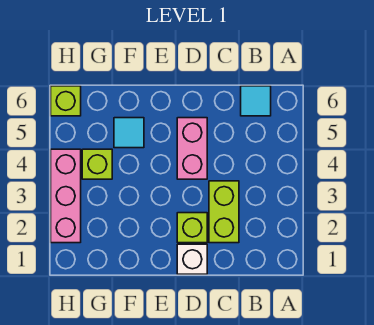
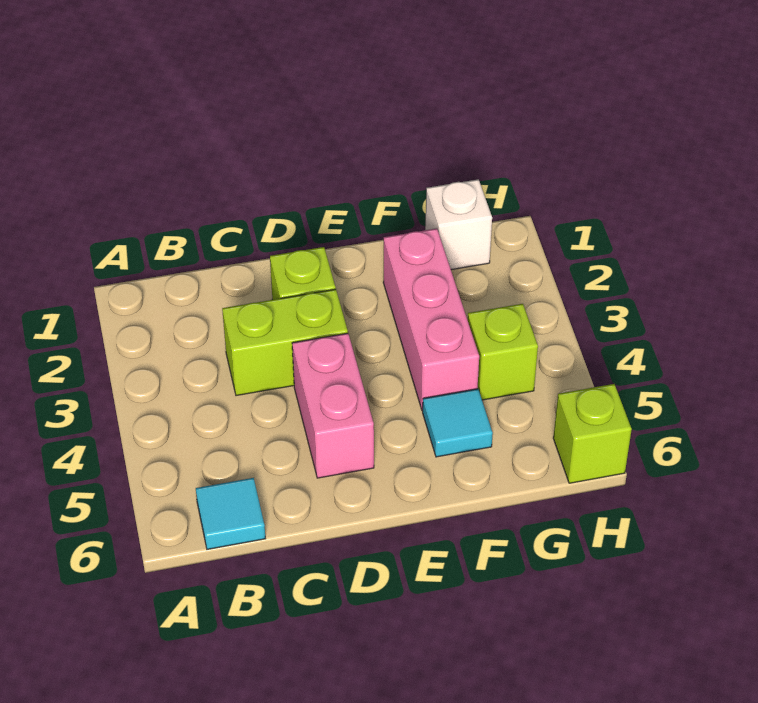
lime brick C2:C3 level 1 -> lime brick C3:D3 level 1
white brick D1 level 1 -> white brick G1 level 1
pink brick H2:H4 level 1 -> pink brick F2:F4 level 1

